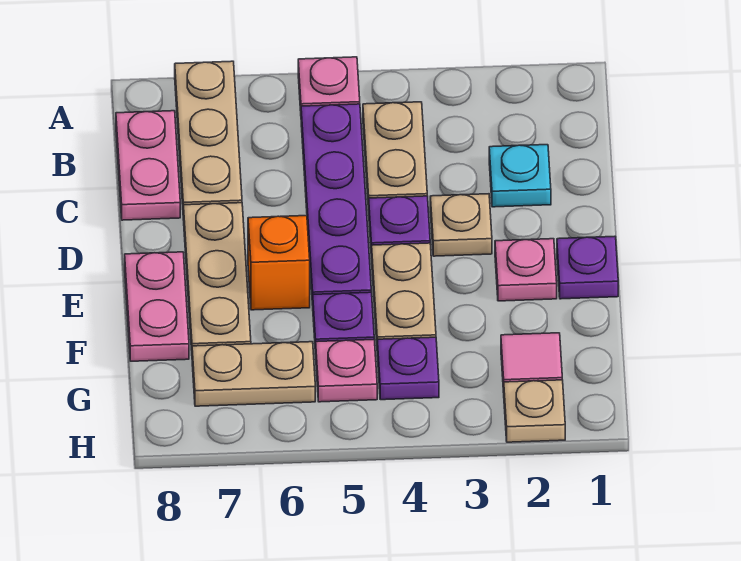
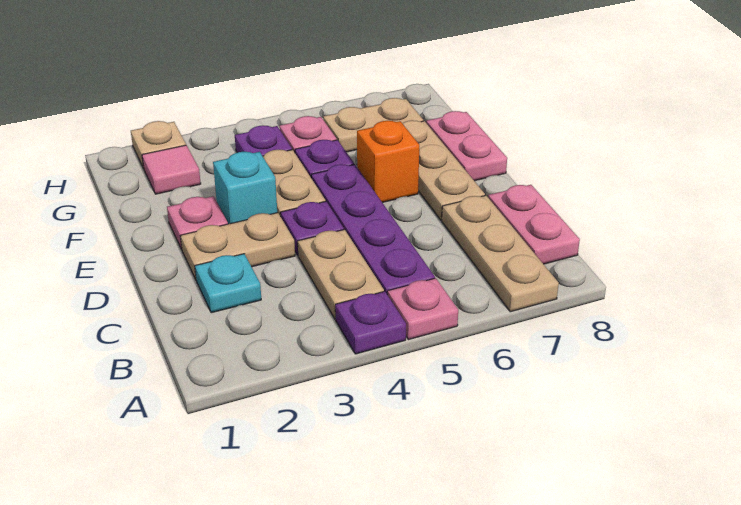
tan plate D3 level 1 -> tan plate D2:D3 level 1
purple plate E1 level 1 -> purple plate A4 level 1
none -> cyan brick E3 level 1

